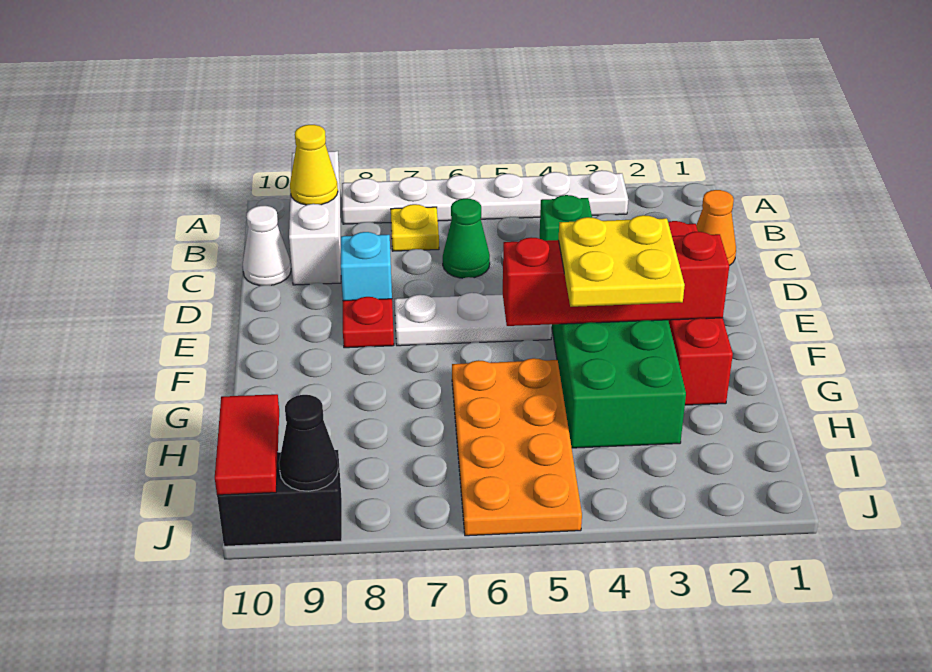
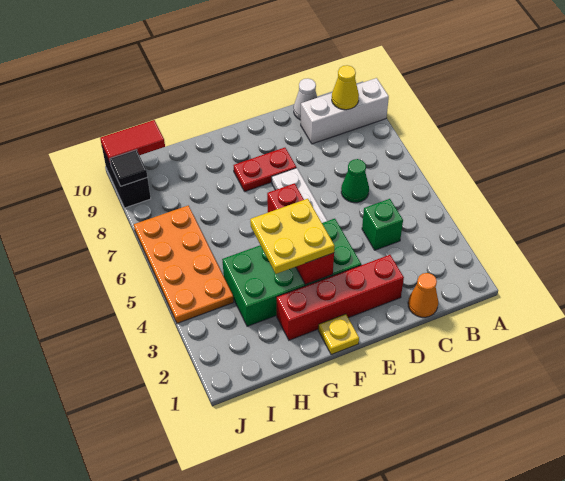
white plate A3:A8 level 1 -> none
yellow plate B7 level 1 -> yellow plate F1 level 1
cyan brick D8 level 1 -> none
red plate E8 level 1 -> red plate E8:F8 level 1
red brick F2:F5 level 2 -> red brick F3:F5 level 2
orange plate G5:J6 level 1 -> orange plate I4:J7 level 1
black cone J9 level 2 -> black tile J9 level 2

